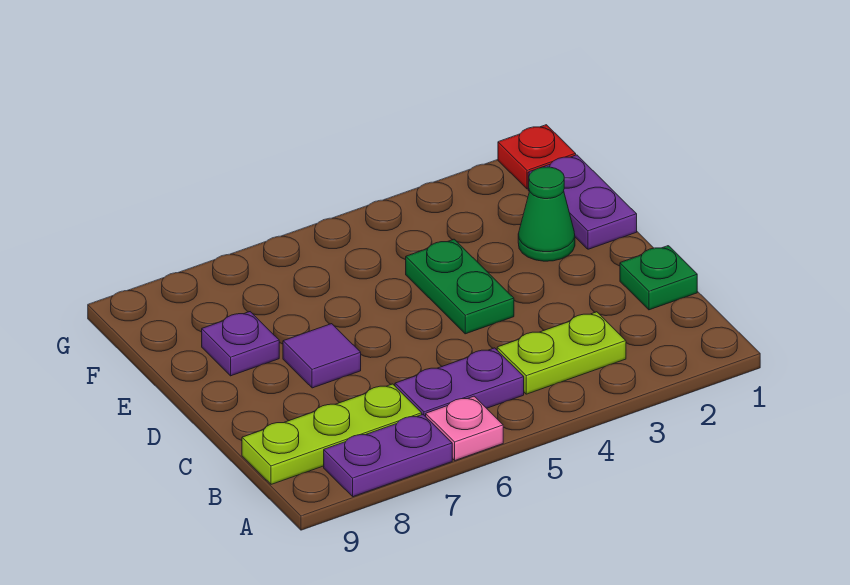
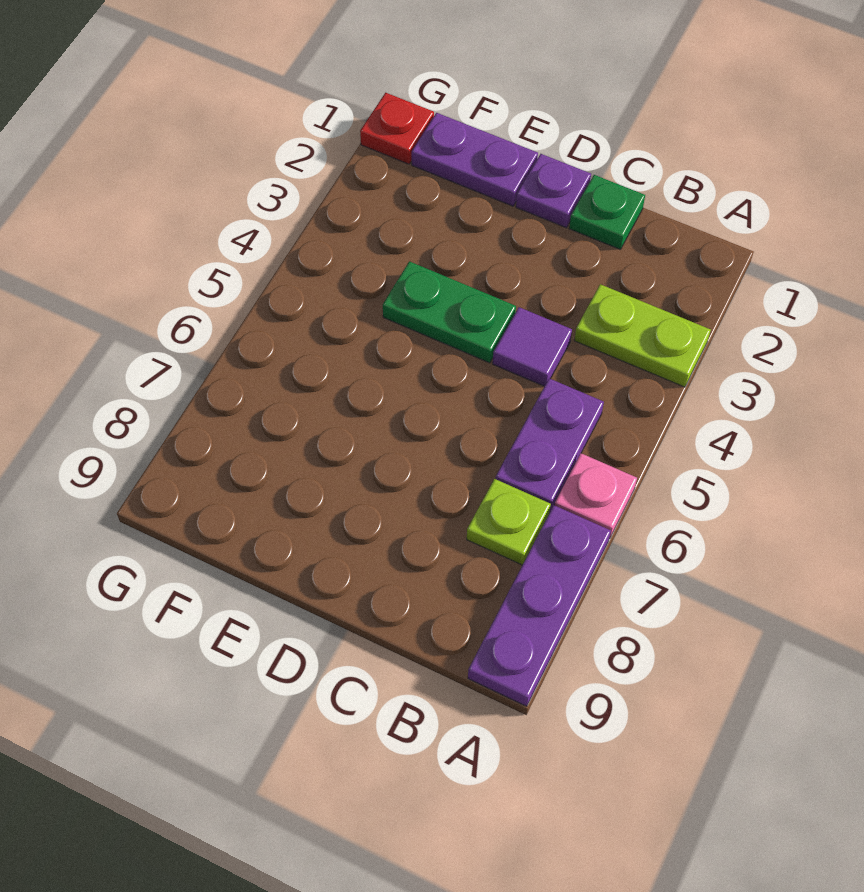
purple plate A7:A8 level 1 -> purple plate A7:A9 level 1
lime plate B3:B4 level 1 -> lime plate A3:B3 level 1
lime plate B7:B9 level 1 -> lime plate B7 level 1
purple tile D7 level 1 -> purple tile C4 level 1
green cone E2 level 1 -> none
purple plate E8 level 1 -> purple plate D1 level 1

